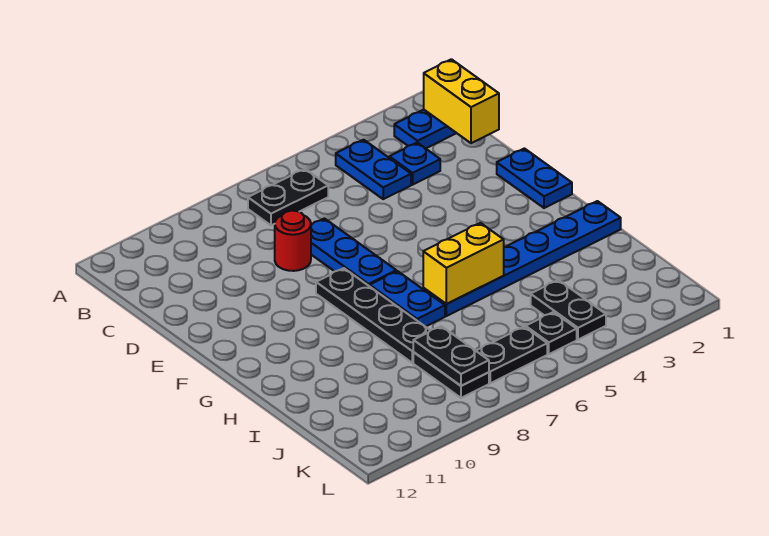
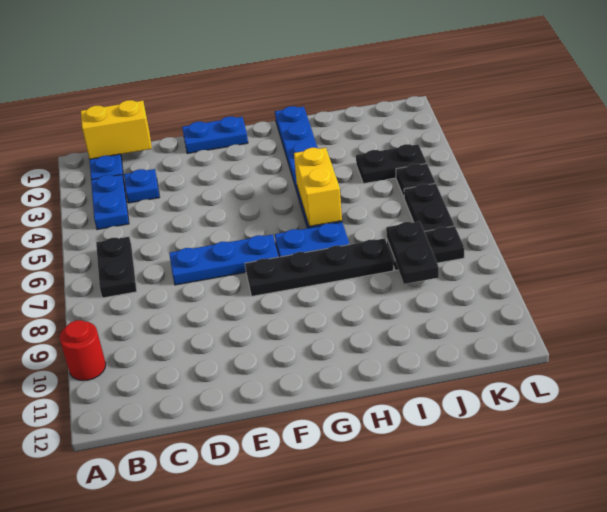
blue plate B4:C4 level 1 -> blue plate B3:B4 level 1
red round brick D8 level 1 -> red round brick A10 level 1
black plate J8:K8 level 2 -> black plate J8:J9 level 2

